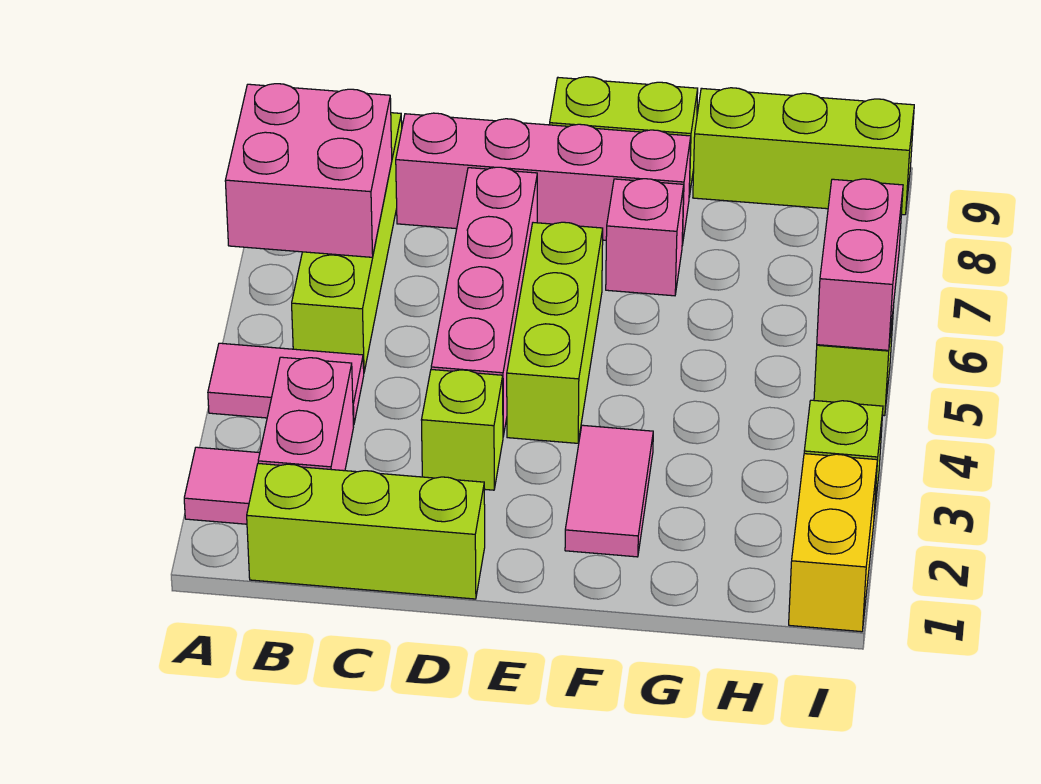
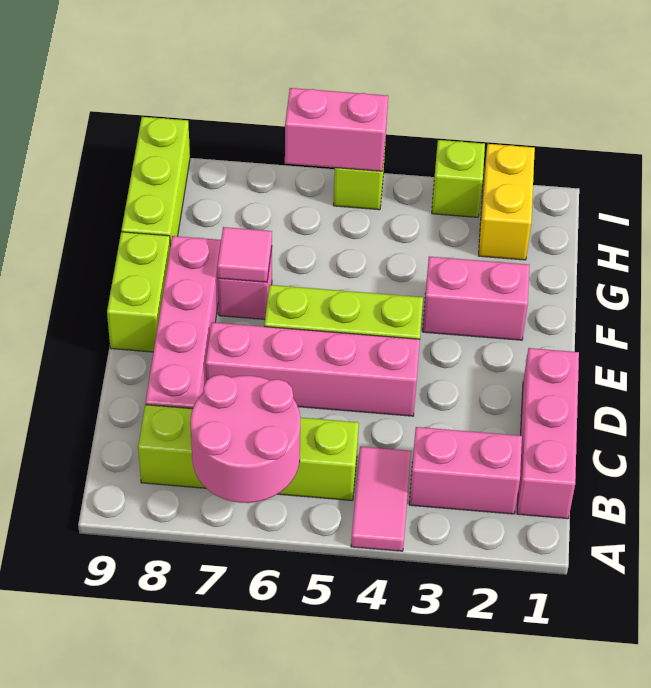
pink tile A2 level 1 -> pink tile F7 level 2
pink brick A6:B7 level 2 -> pink round brick A6:B7 level 2
lime brick B1:D1 level 1 -> pink brick B1:D1 level 1
lime brick D3 level 1 -> none
pink tile F2:F3 level 1 -> pink brick F2:F3 level 1
yellow brick I1:I2 level 1 -> yellow brick H2:I2 level 1

